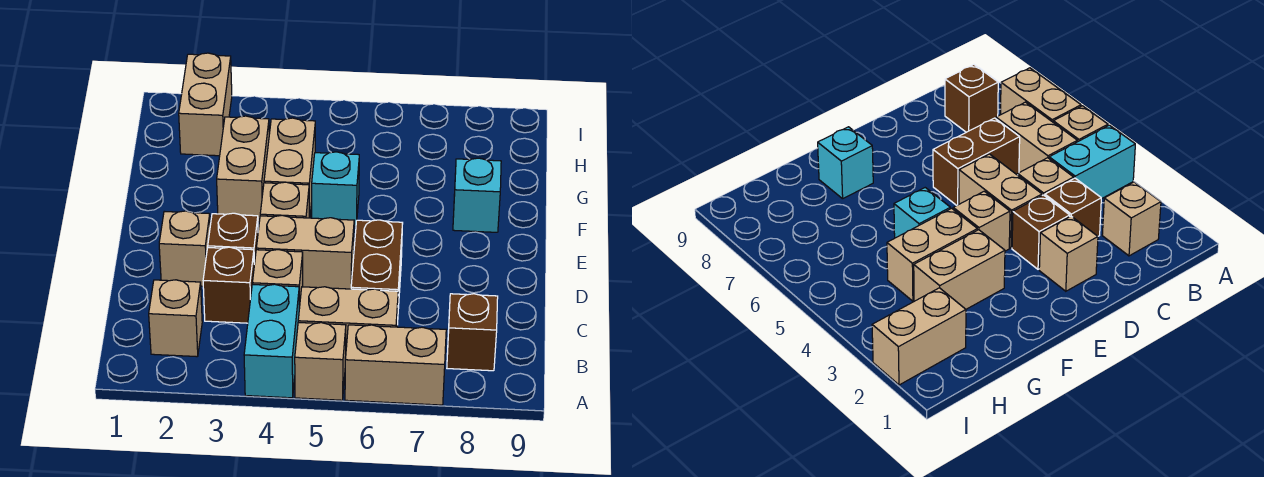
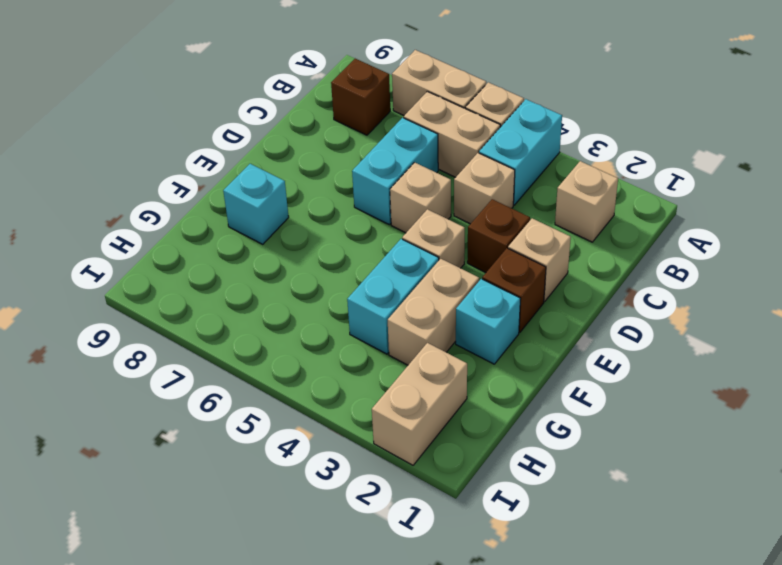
brown brick C3 level 1 -> brown brick E2 level 1
brown brick C6:D6 level 1 -> cyan brick C6:D6 level 1
tan brick D4:D5 level 1 -> tan brick D5 level 1
tan brick F4:G4 level 1 -> cyan brick F4:G4 level 1
cyan brick F5 level 1 -> cyan brick F2 level 1

